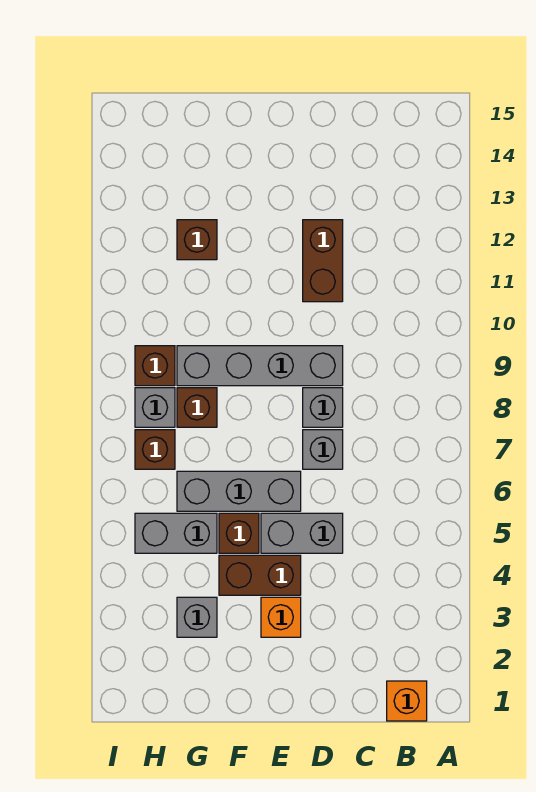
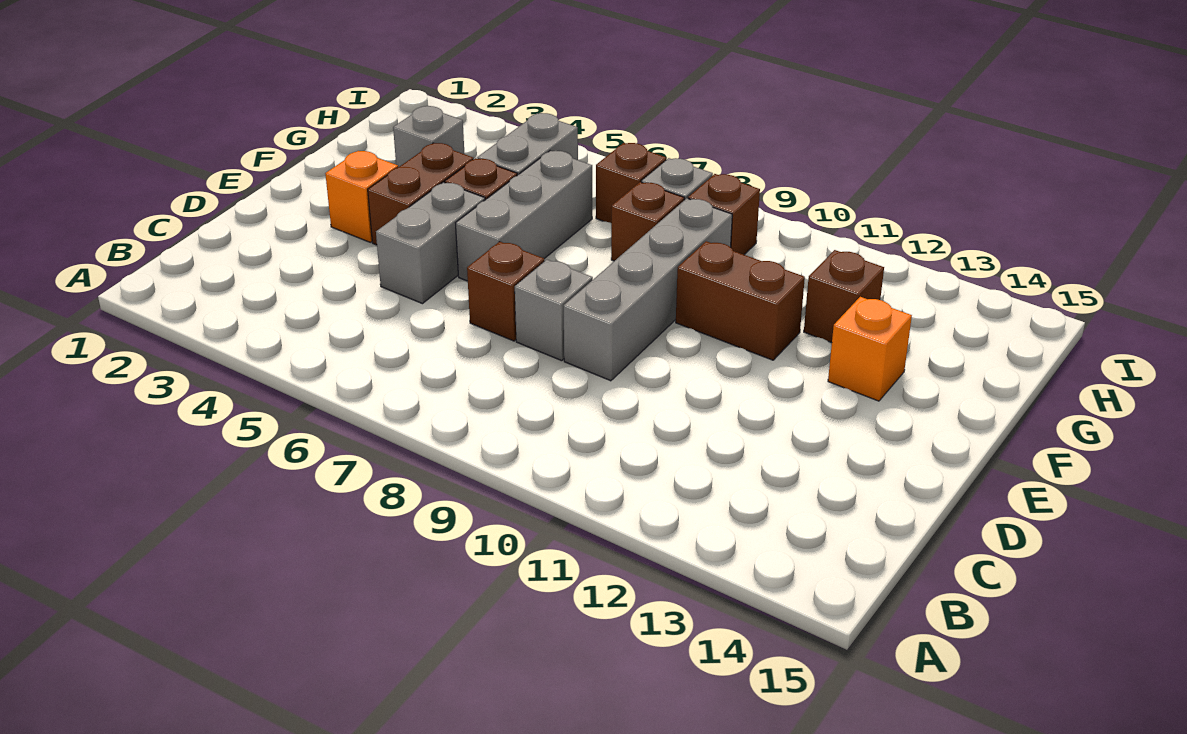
orange brick B1 level 1 -> orange brick F13 level 1
grey brick D7 level 1 -> brown brick D7 level 1
brown brick D11:D12 level 1 -> brown brick F10:F11 level 1

